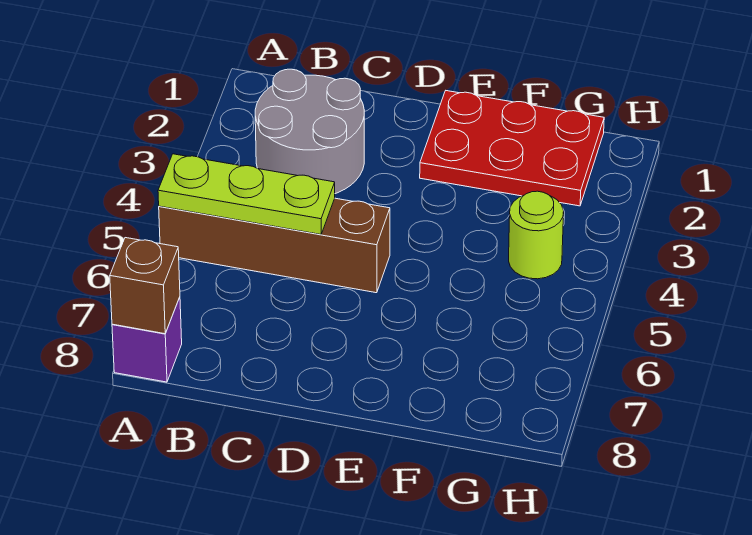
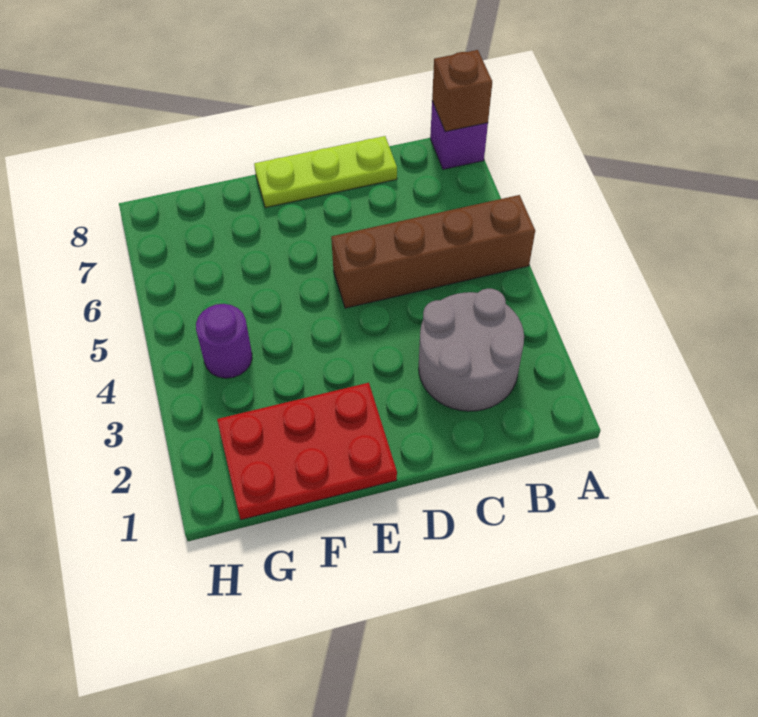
lime plate A5:C5 level 2 -> lime plate C8:E8 level 1
lime round brick G4 level 1 -> purple round brick G4 level 1

